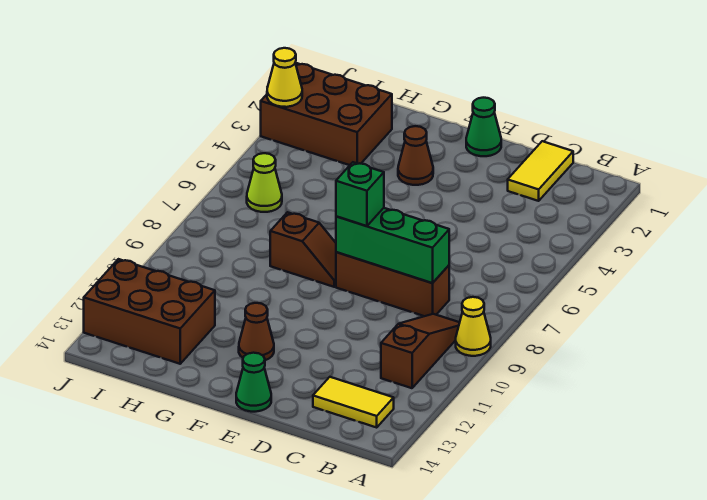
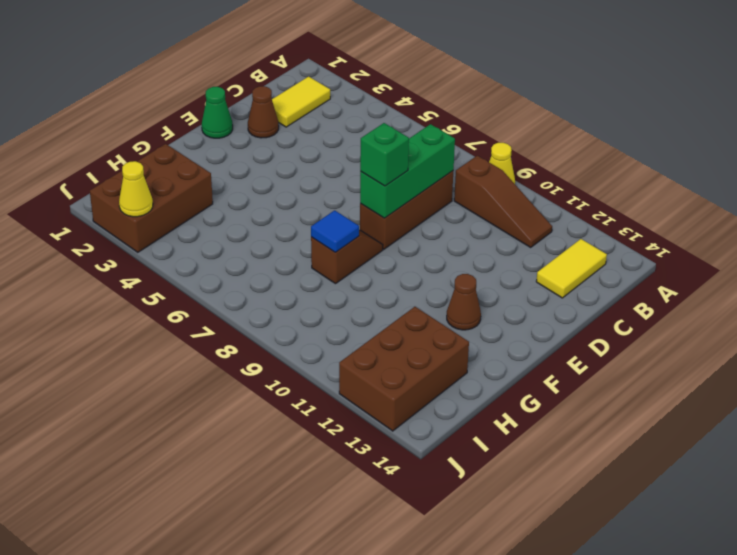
brown slope B9:B11 level 1 top 11 -> brown slope B9:B11 level 1 top 9
yellow tile C1:C2 level 1 -> yellow tile B2:C2 level 1
green cone E14 level 1 -> none
brown cone F3 level 1 -> brown cone D2 level 1
none -> blue tile G8 level 2
lime cone I6 level 1 -> none

